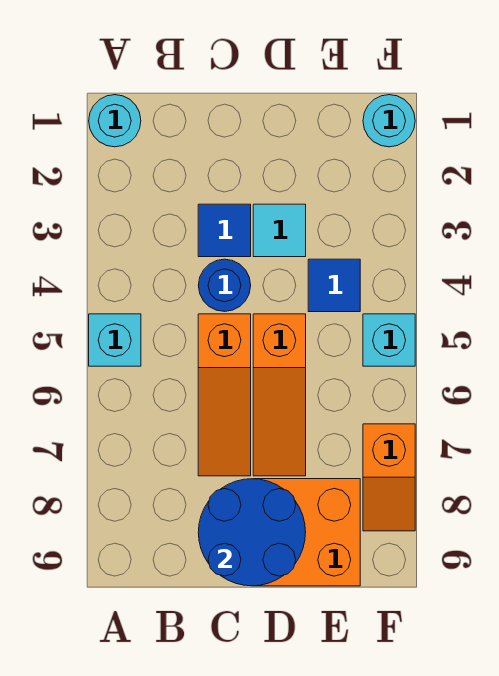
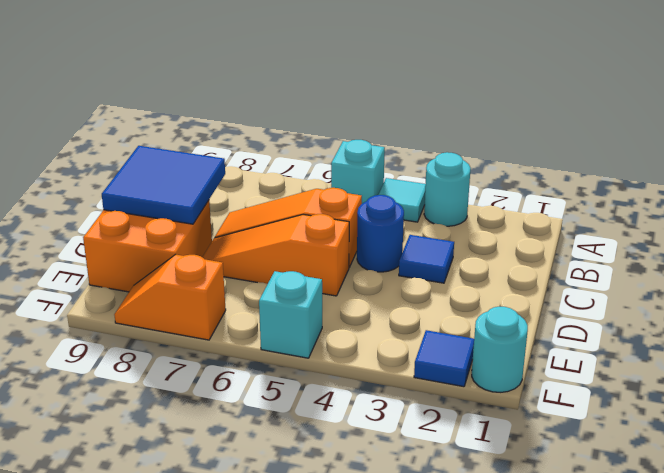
cyan round brick A1 level 1 -> cyan round brick A3 level 1
blue round brick C8:D9 level 2 -> blue tile C8:D9 level 2
cyan tile D3 level 1 -> cyan tile A4 level 1
blue tile E4 level 1 -> blue tile F2 level 1

